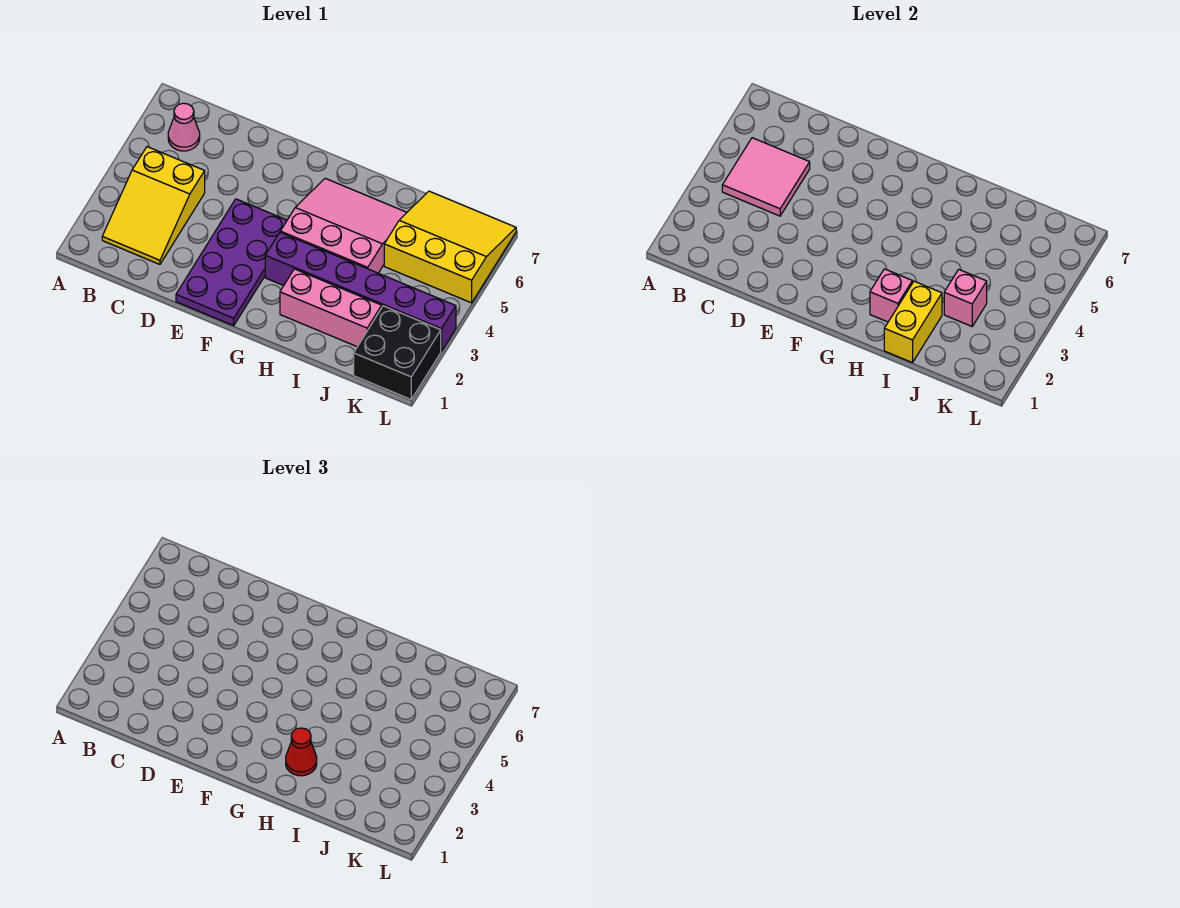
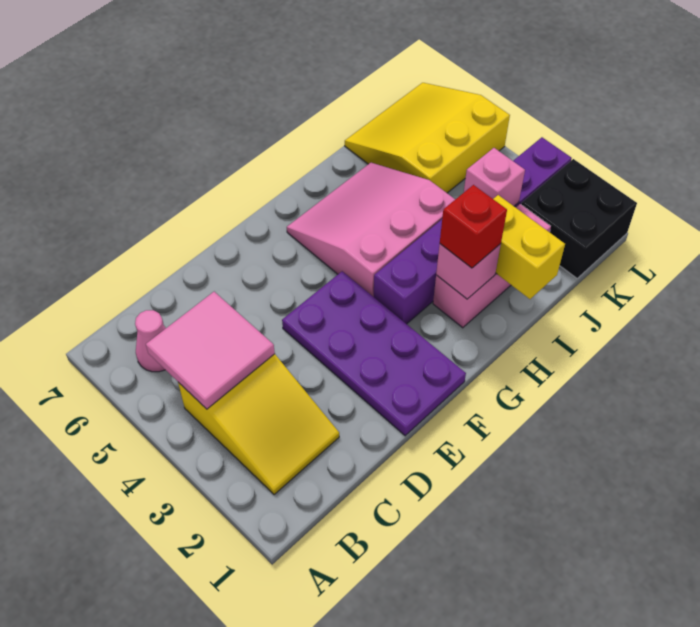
red cone H2 level 3 -> red brick H2 level 3

